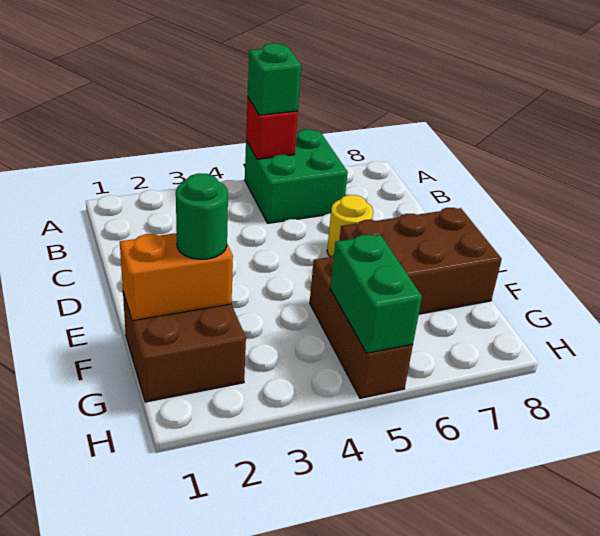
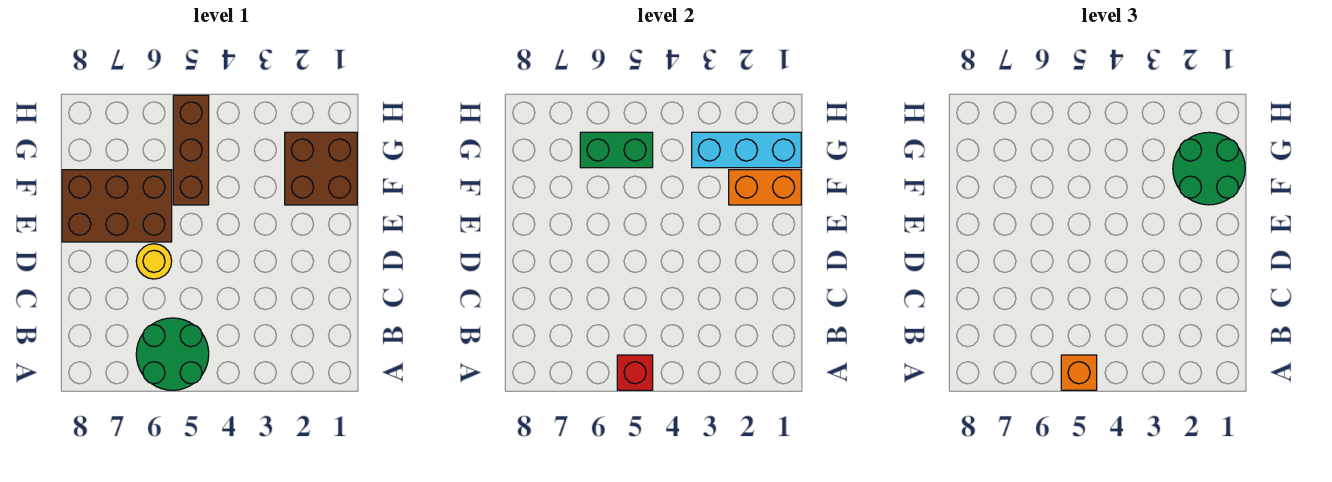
green brick A5:B6 level 1 -> green round brick A5:B6 level 1
green brick A5 level 3 -> orange brick A5 level 3
green round brick F2 level 3 -> green round brick F1:G2 level 3
none -> cyan brick G1:G3 level 2
green brick G5:H5 level 2 -> green brick G5:G6 level 2

